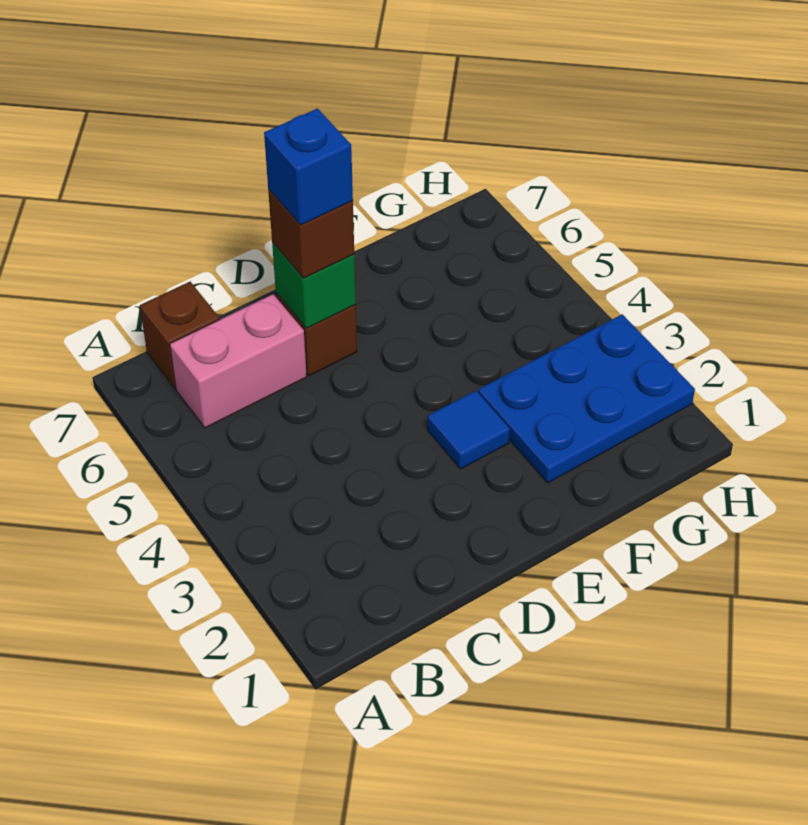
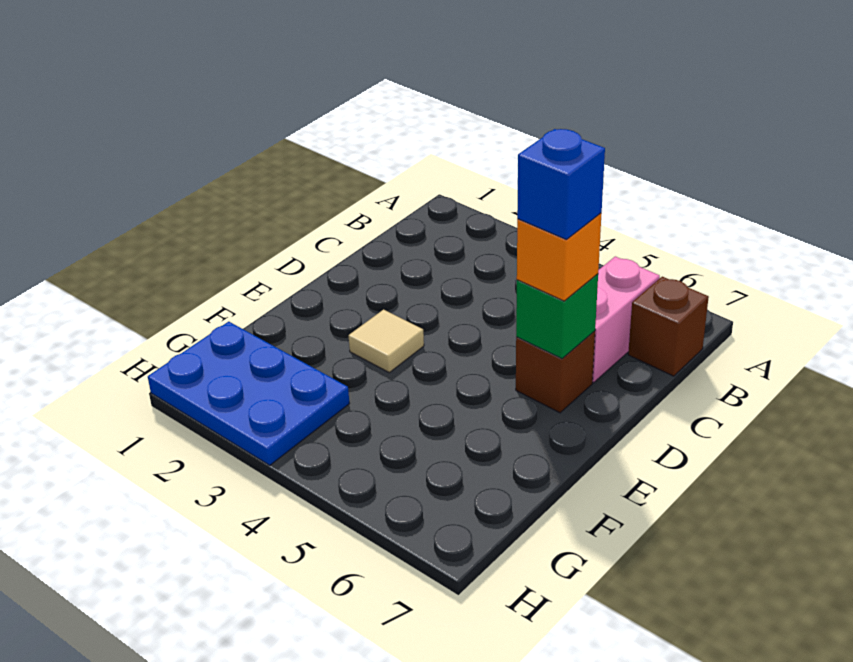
brown brick D6 level 3 -> orange brick D6 level 3
blue tile E3 level 1 -> tan tile E3 level 1
blue plate F2:H3 level 1 -> blue plate G1:H3 level 1

